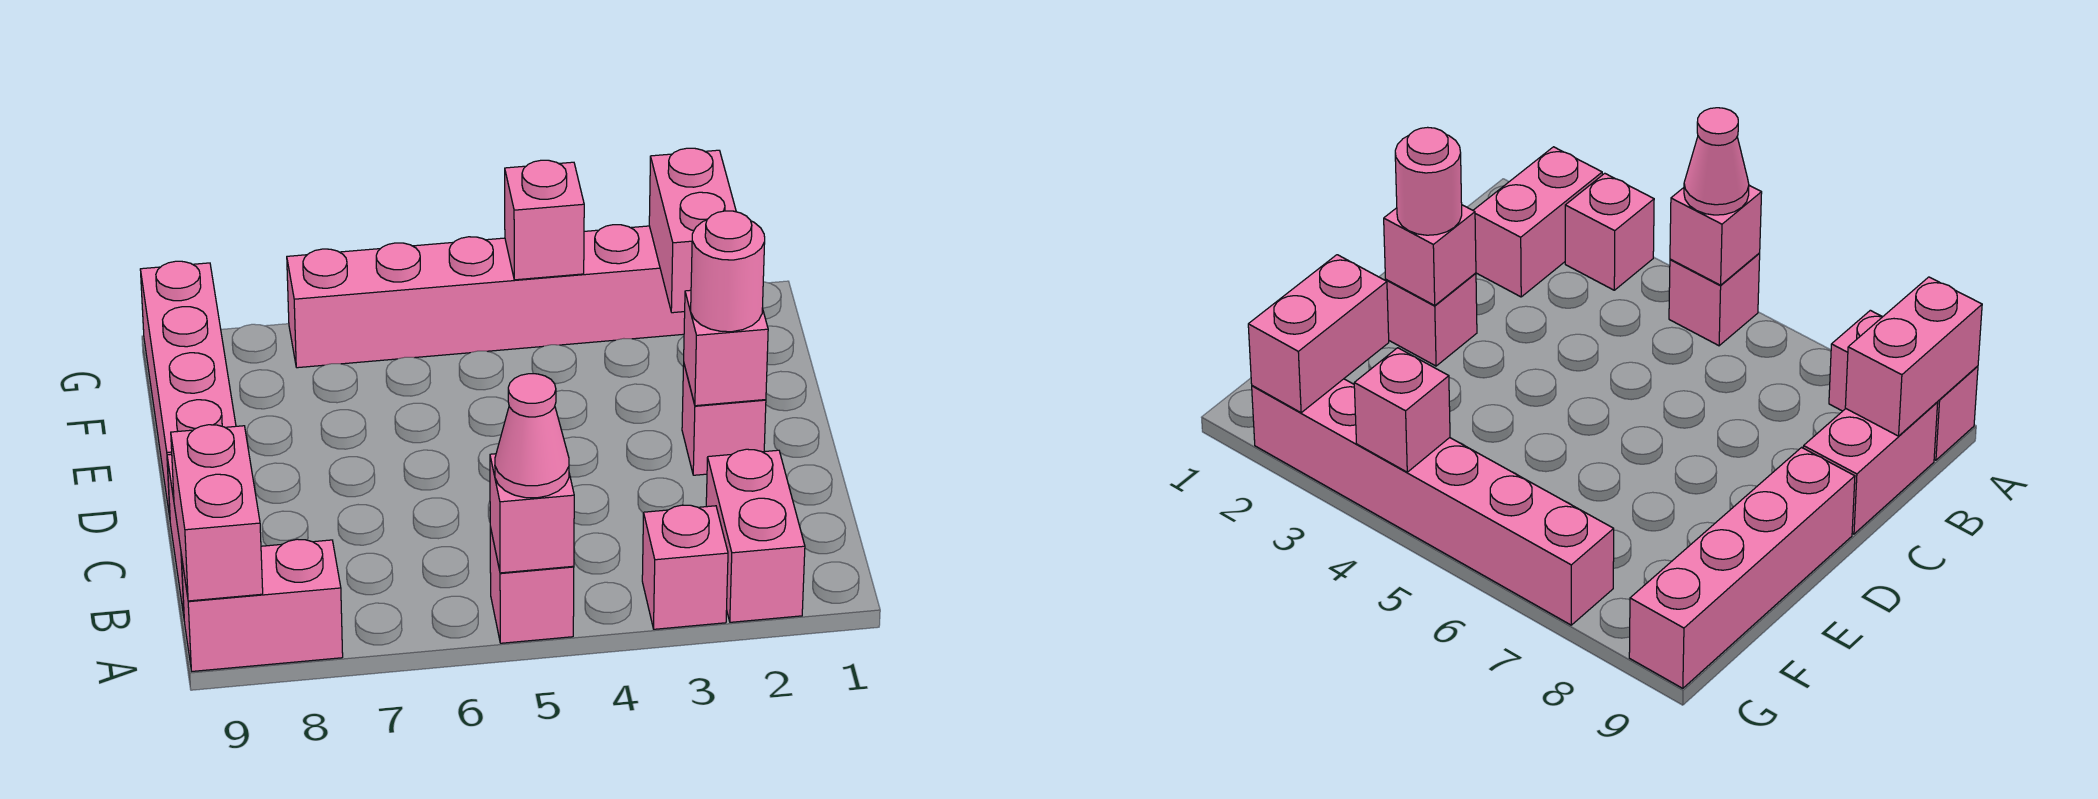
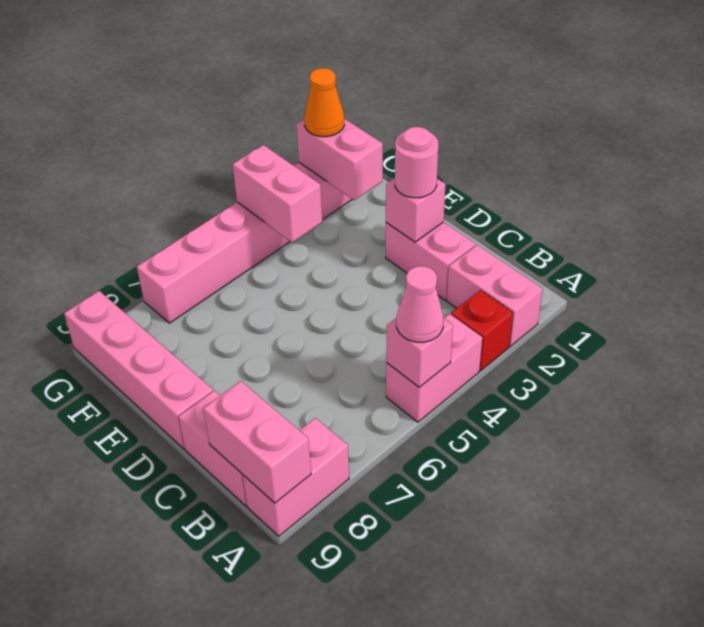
pink brick A3 level 1 -> red brick A3 level 1
pink brick A5 level 1 -> pink brick A4:A5 level 1
pink brick D2 level 1 -> pink brick C2:D2 level 1
none -> orange cone G2 level 3
pink brick G4 level 2 -> pink brick F4:G4 level 2

